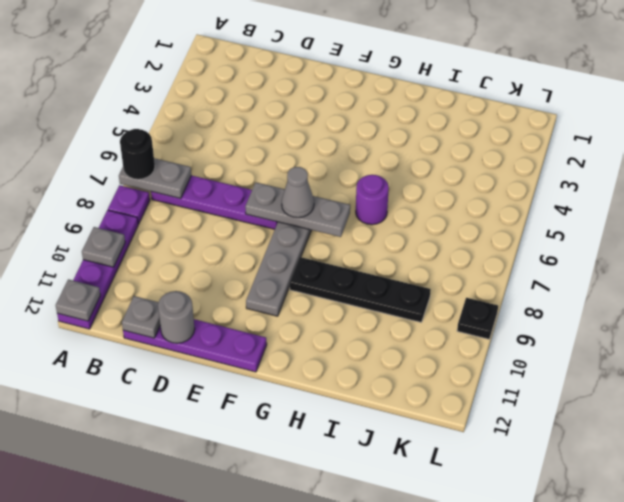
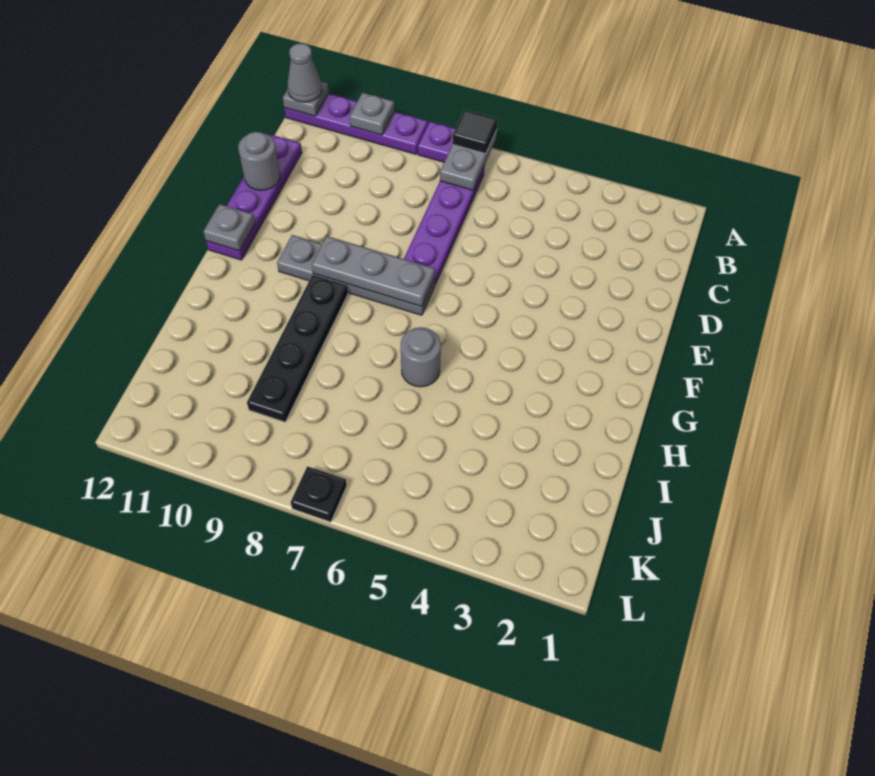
black round brick A7 level 3 -> black tile A7 level 3
grey plate C12 level 2 -> grey plate F12 level 2
grey plate E7:G7 level 2 -> grey plate F7:F9 level 2
grey cone F7 level 3 -> grey cone A12 level 3
purple round brick H6 level 1 -> grey round brick H6 level 1
black plate L9 level 1 -> black plate L7 level 1

